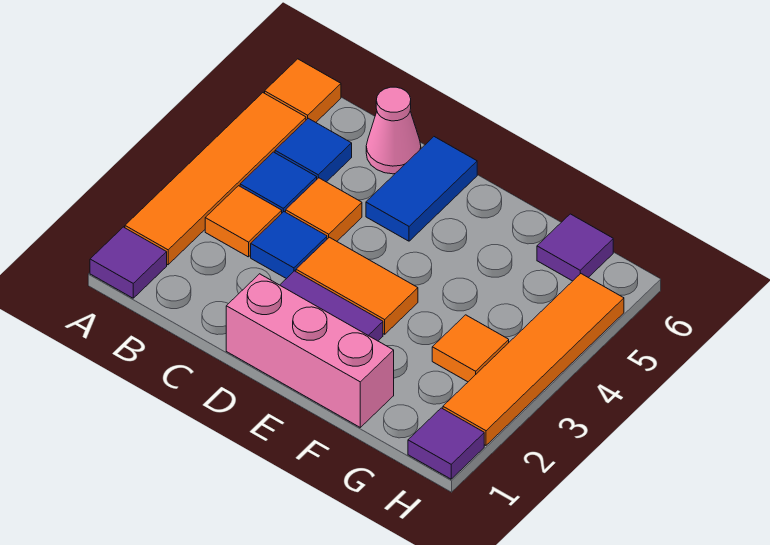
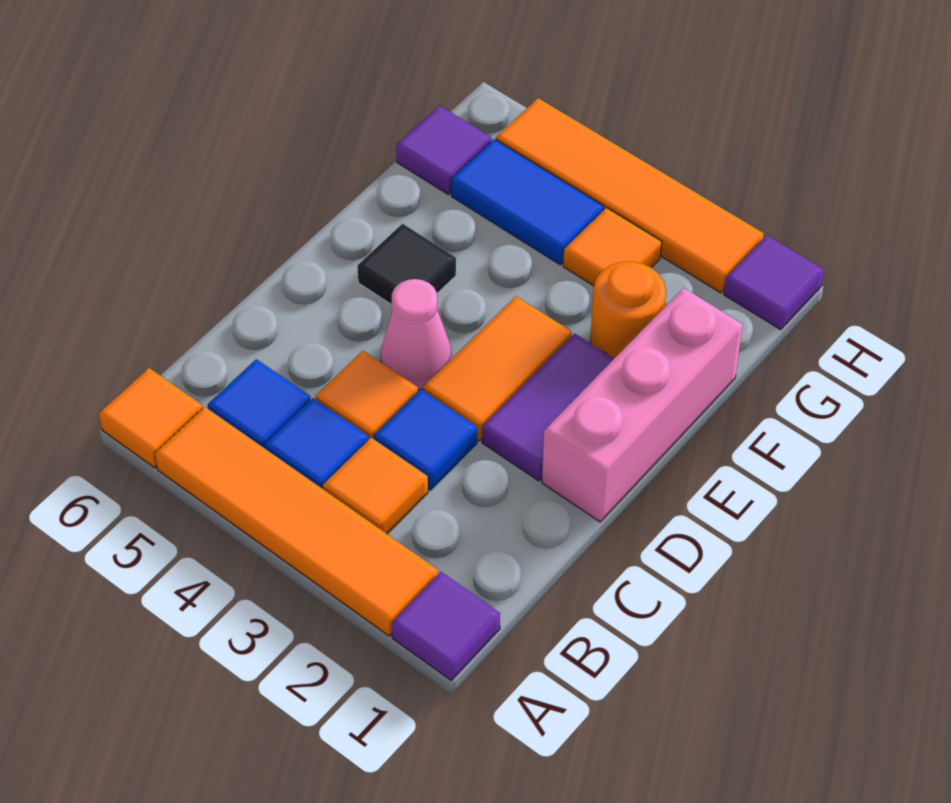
pink cone C6 level 1 -> pink cone D4 level 1
blue tile D5:D6 level 1 -> blue tile G4:G5 level 1
none -> black tile E5 level 1
none -> orange round brick F2 level 1

